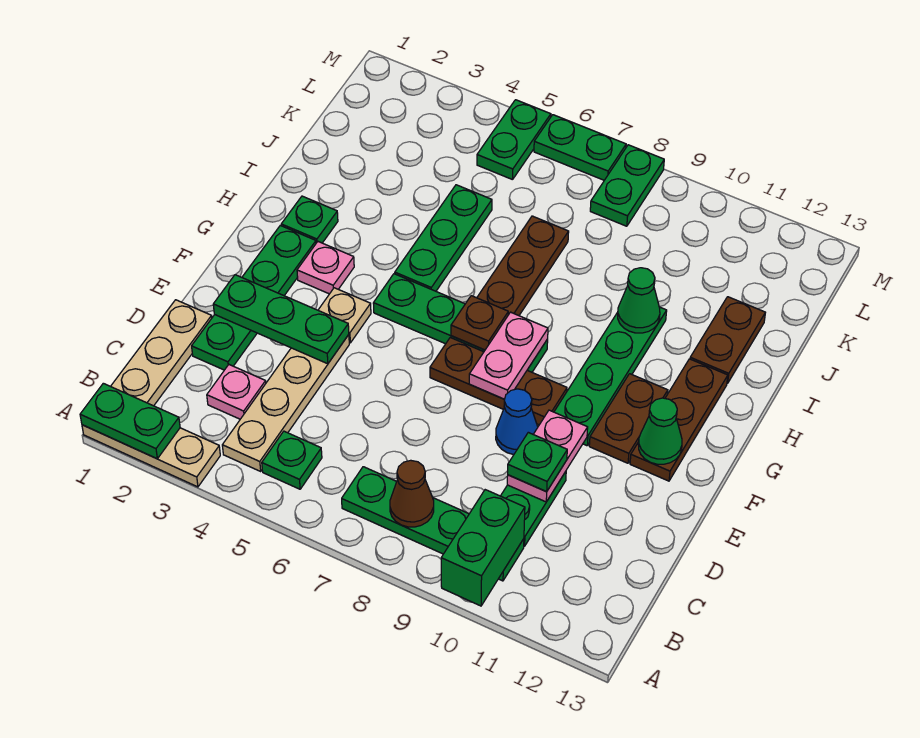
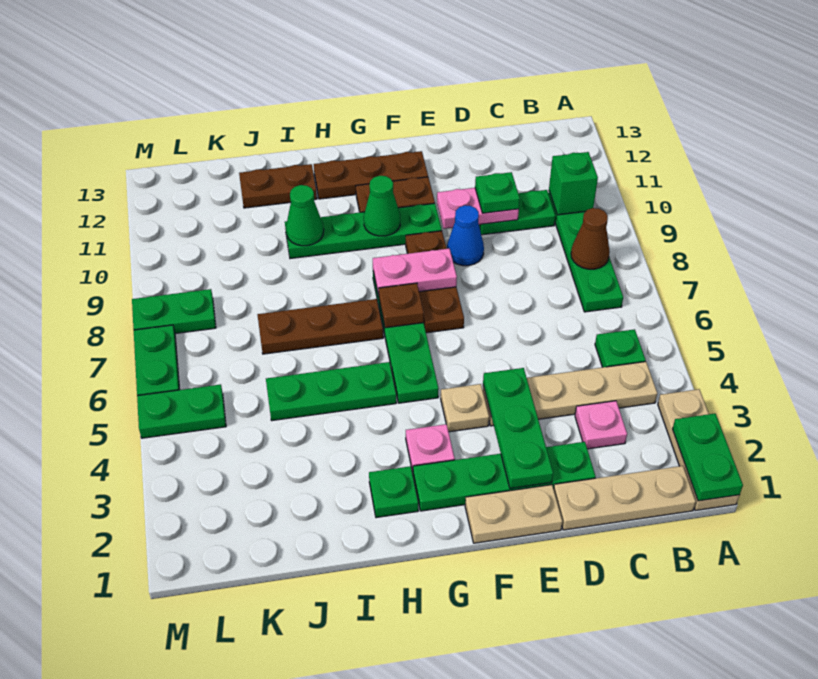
green brick A10:B10 level 2 -> green brick B10 level 2
none -> tan plate E1:F1 level 1
green cone F12 level 2 -> green cone G10 level 2

